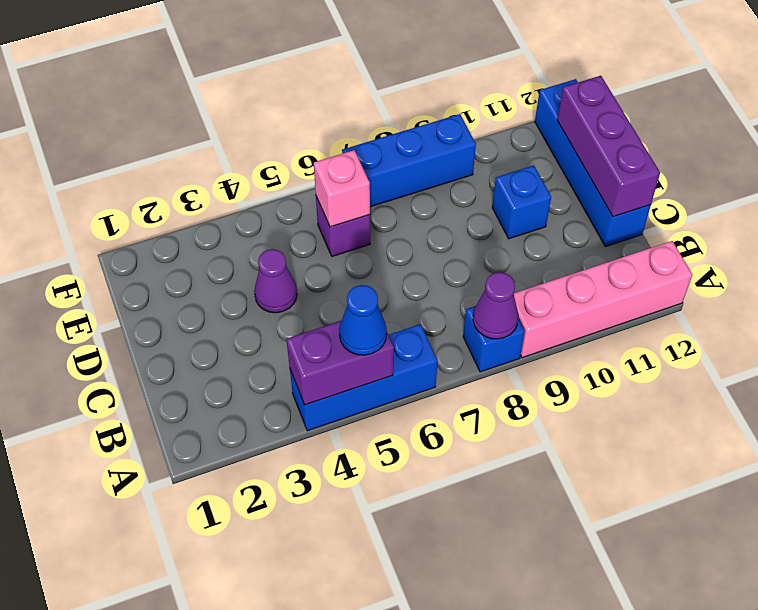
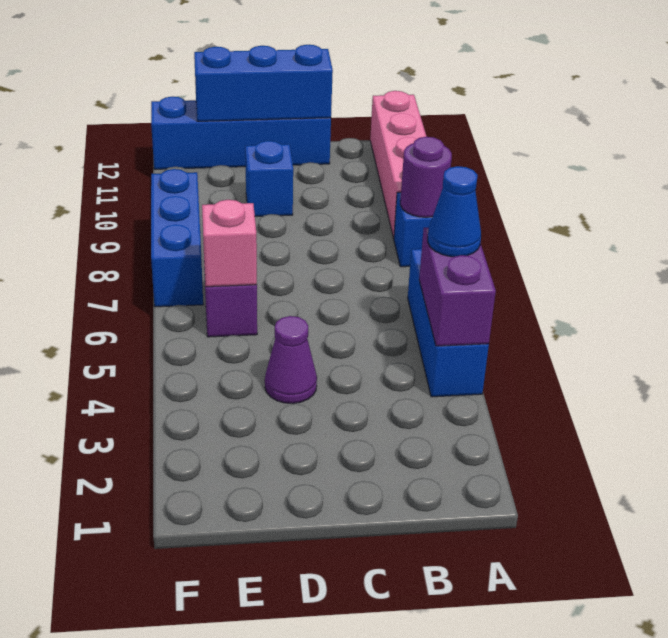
purple cone A8 level 2 -> purple round brick A8 level 2
purple brick C12:E12 level 2 -> blue brick C12:E12 level 2

